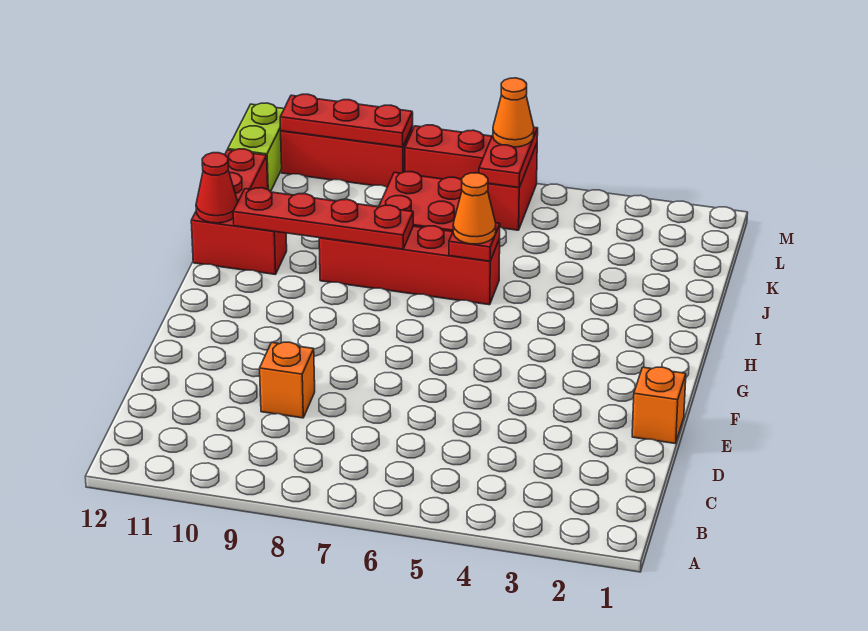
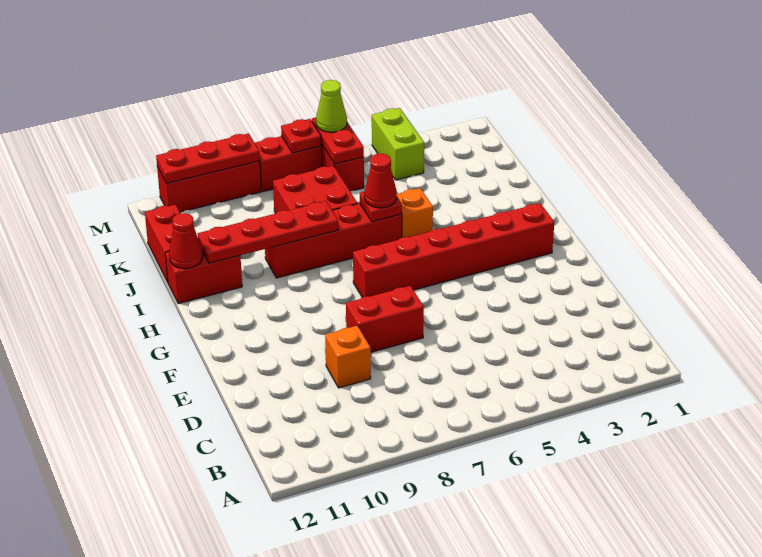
orange brick E1 level 1 -> orange brick I5 level 1
none -> red brick E7:E8 level 1
none -> red brick G2:G7 level 1
orange cone I6 level 3 -> red cone I6 level 3
lime brick L12:M12 level 1 -> lime brick L4:M4 level 1
orange cone M6 level 3 -> lime cone M6 level 3
none -> red plate M7 level 2

